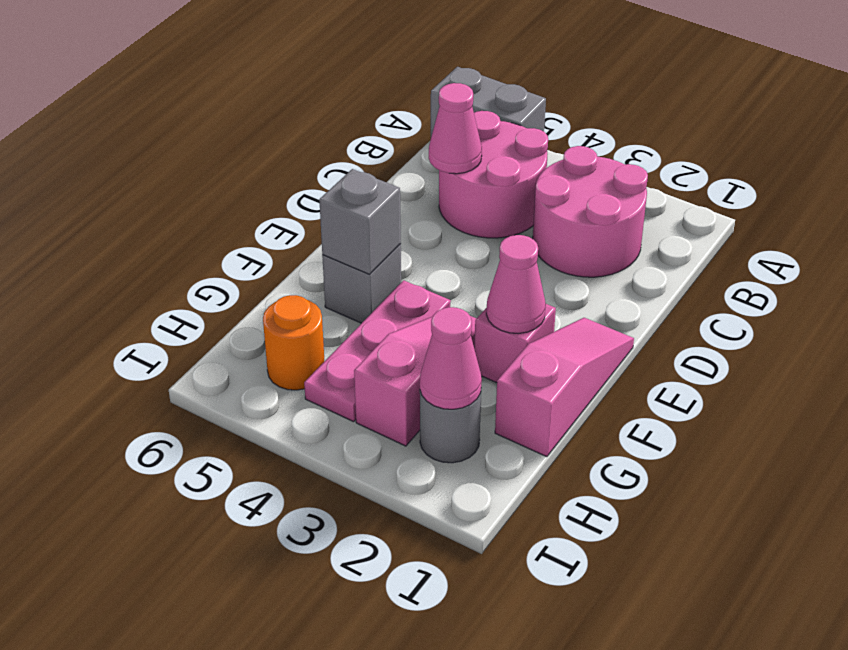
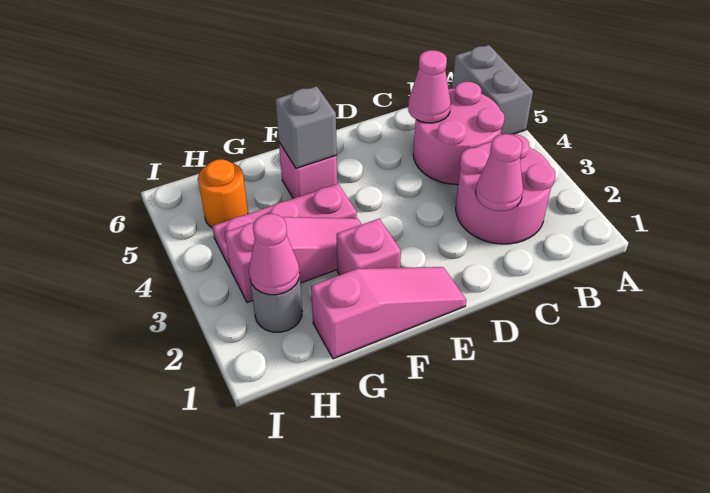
pink cone F2 level 2 -> pink cone C2 level 2
grey brick F5 level 1 -> pink brick F5 level 1

